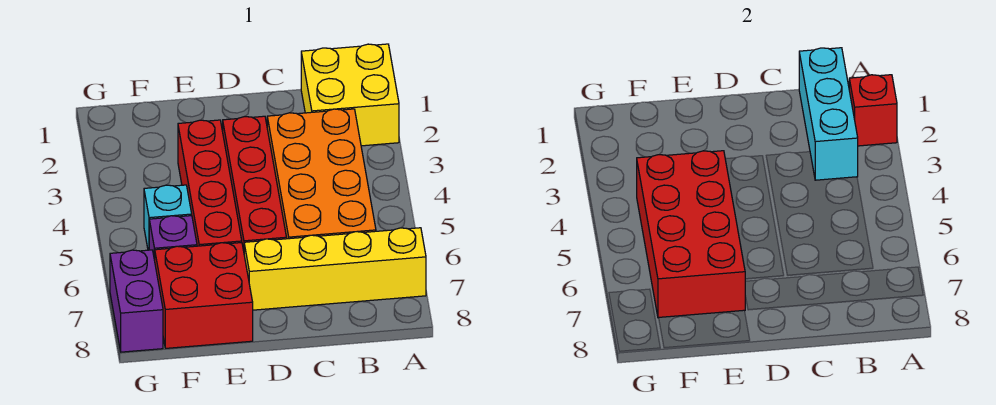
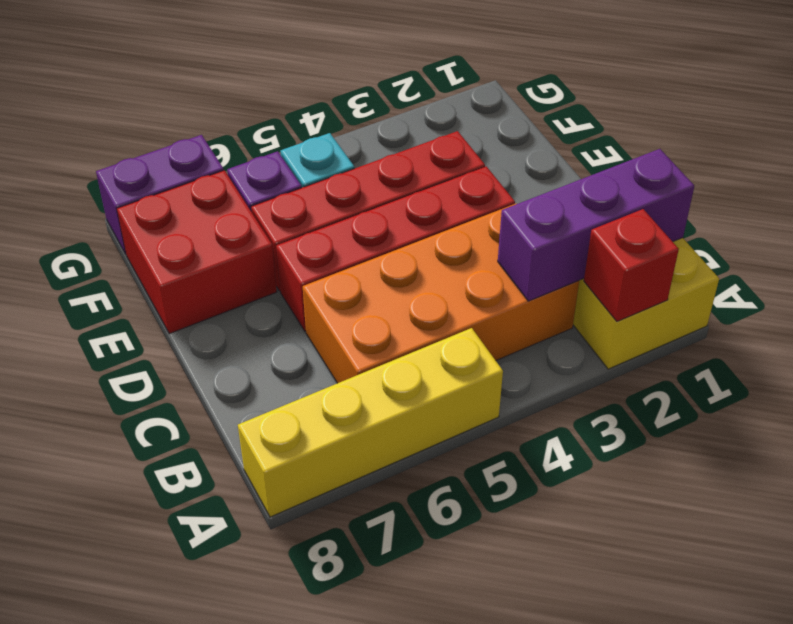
yellow brick A7:D7 level 1 -> yellow brick A5:A8 level 1
cyan brick B1:B3 level 2 -> purple brick B1:B3 level 2
red brick E4:F7 level 2 -> none

